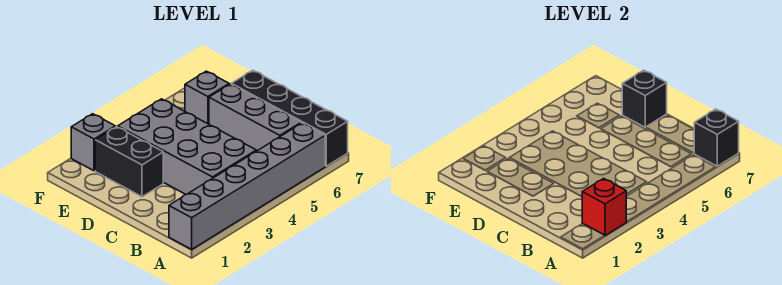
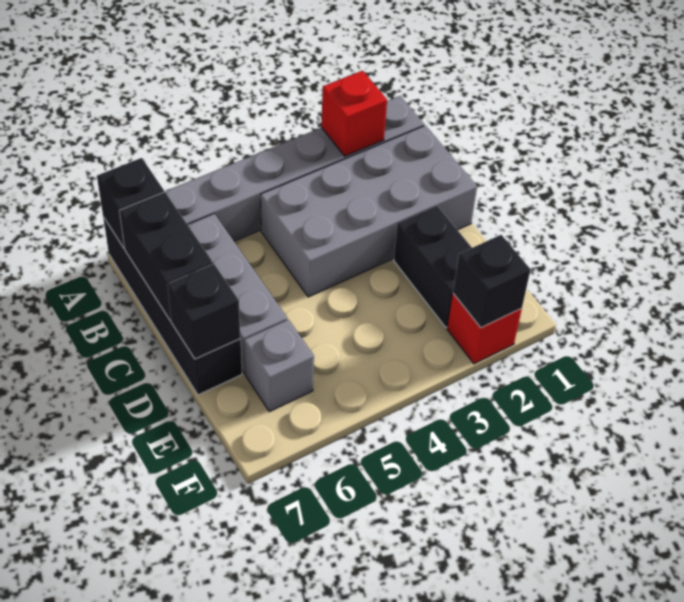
grey brick B3:E4 level 1 -> grey brick B1:C4 level 1
none -> black brick B7:C7 level 2
grey brick F2 level 1 -> red brick F2 level 1
none -> black brick F2 level 2

